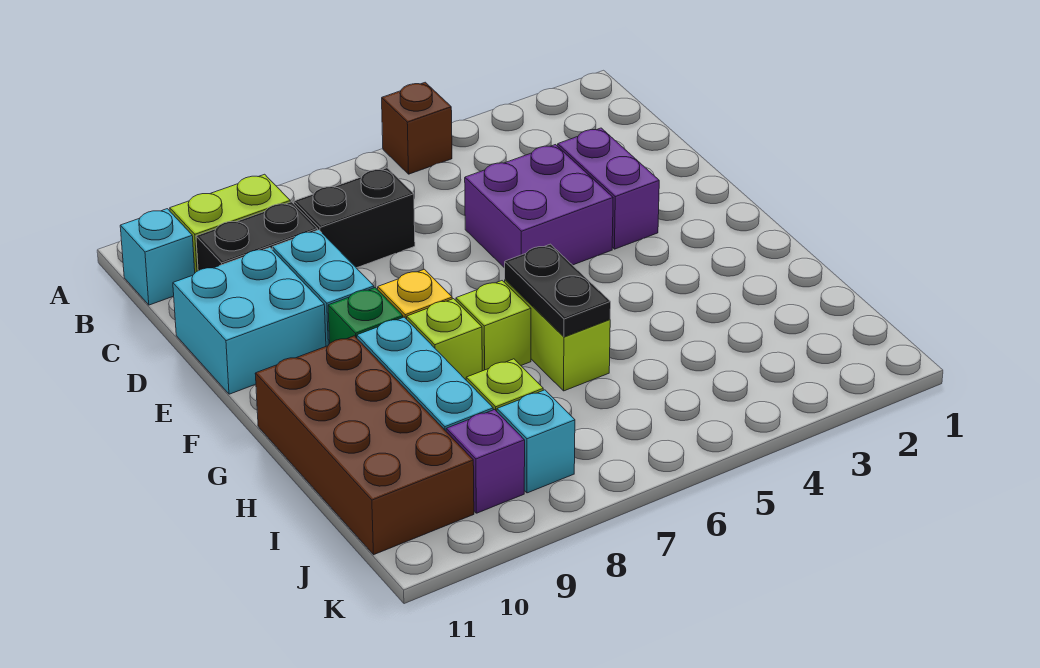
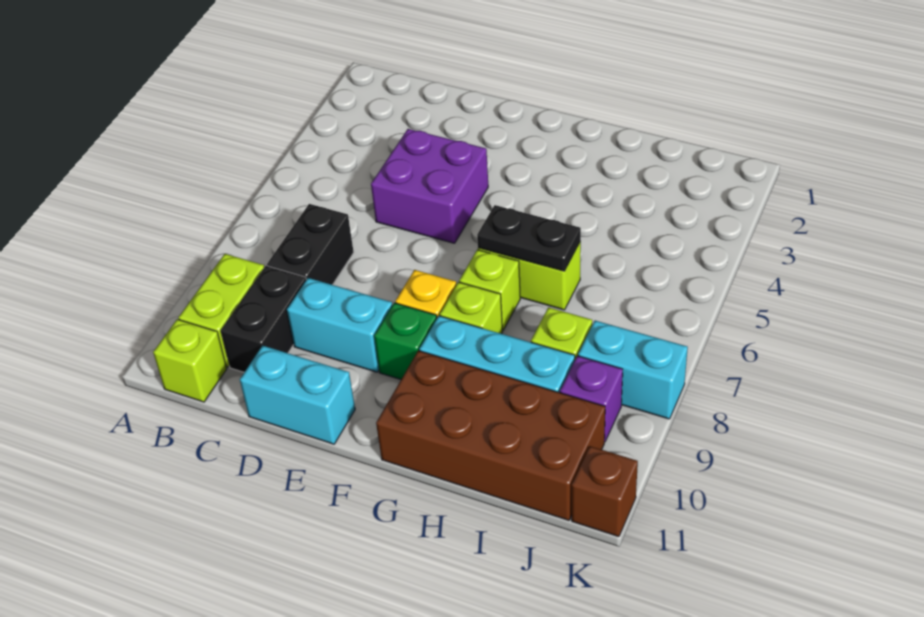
brown brick A5 level 1 -> brown brick K11 level 1
cyan brick B11 level 1 -> lime brick B11 level 1
purple brick D3:E3 level 1 -> none
cyan brick D10:E11 level 1 -> cyan brick D11:E11 level 1
cyan brick J8 level 1 -> cyan brick J8:K8 level 1

